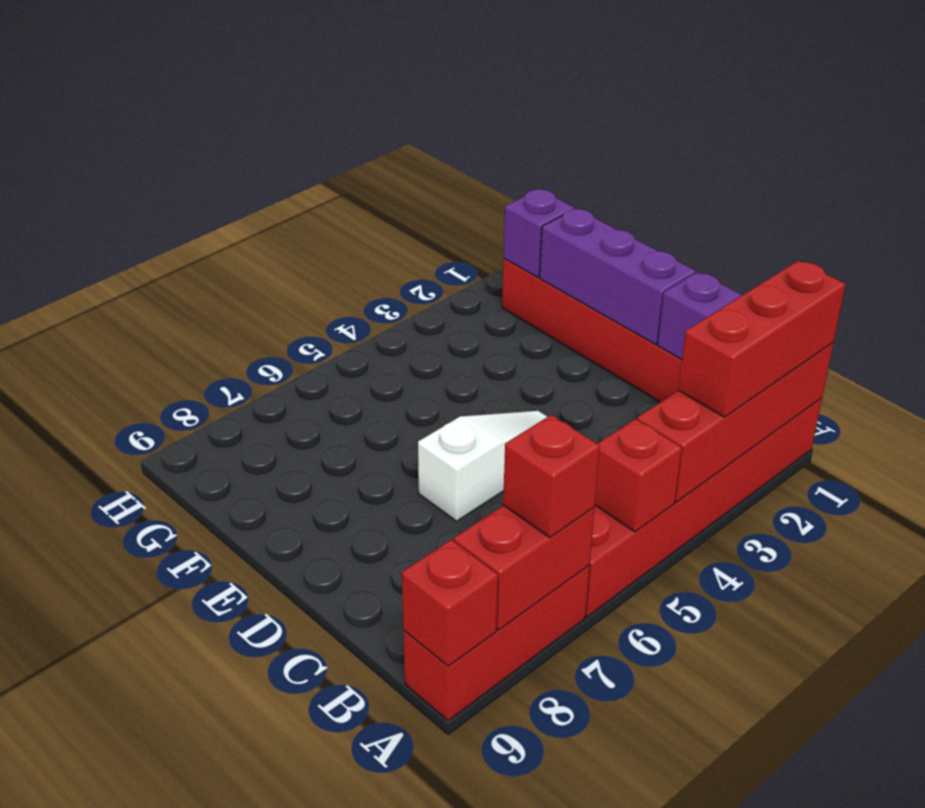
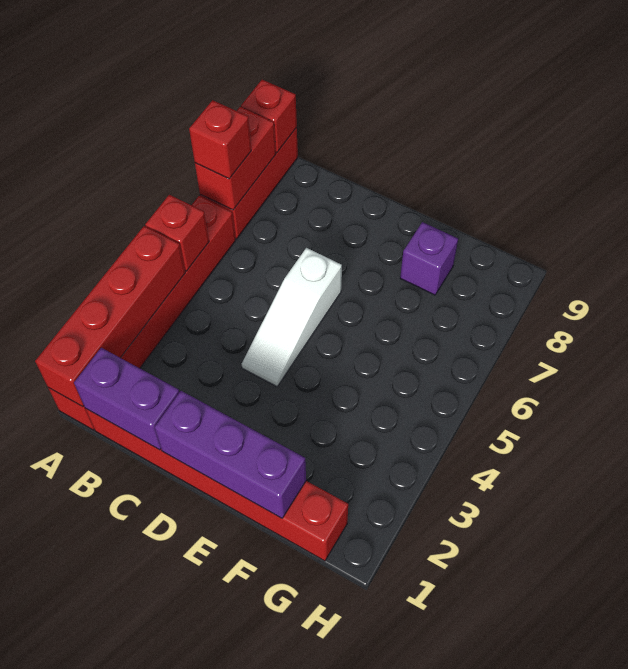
red brick A1:A3 level 3 -> none
purple brick G1 level 2 -> purple brick F8 level 1

